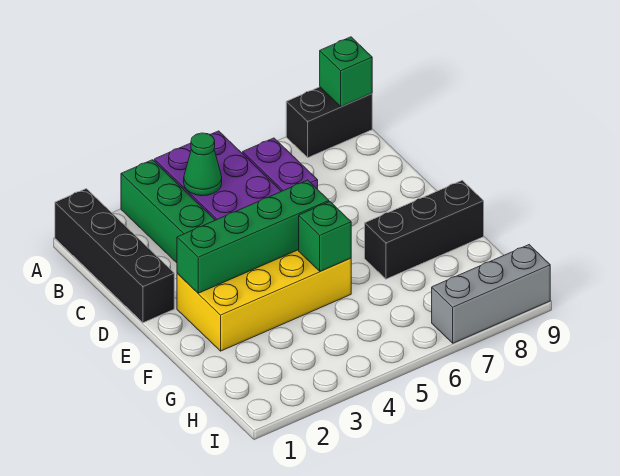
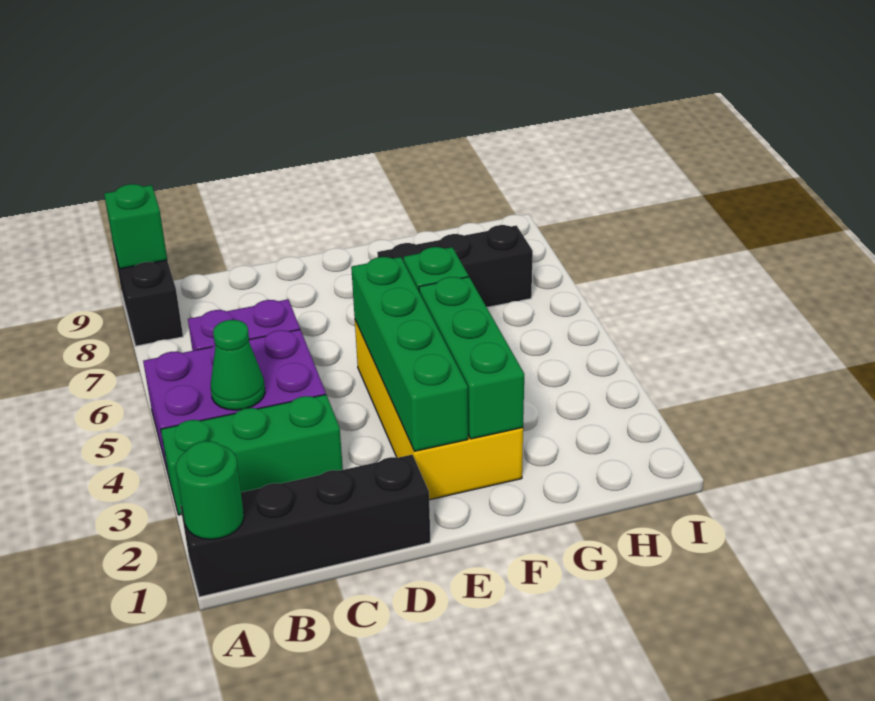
none -> green round brick A1 level 2
none -> green brick F2:F4 level 2
black brick F7:F9 level 1 -> black brick F7:H7 level 1
grey brick I7:I9 level 1 -> none

